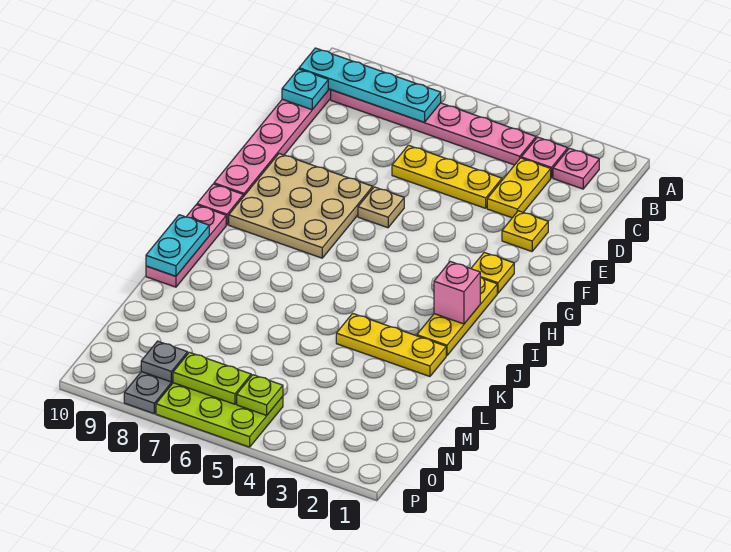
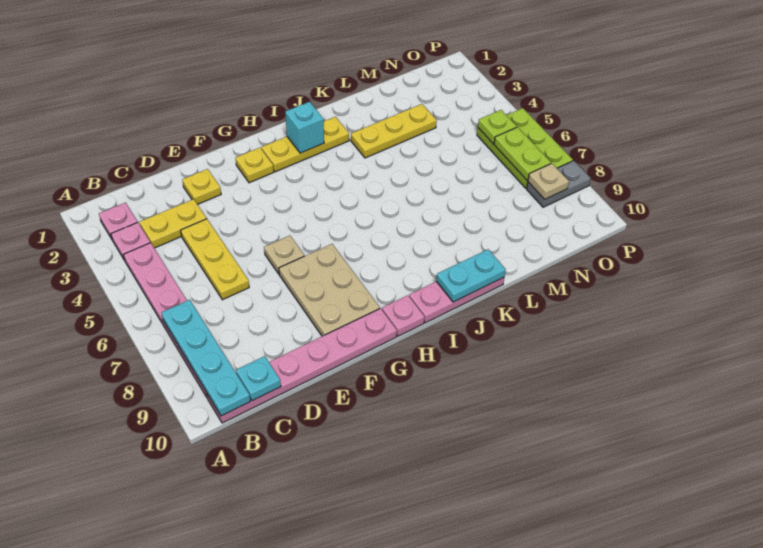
tan plate F7:H9 level 1 -> tan plate F7:G9 level 1
pink brick I2 level 2 -> cyan brick I2 level 2
yellow plate K2:K4 level 1 -> yellow plate K3:M3 level 1
grey plate O8 level 2 -> tan plate O8 level 2

